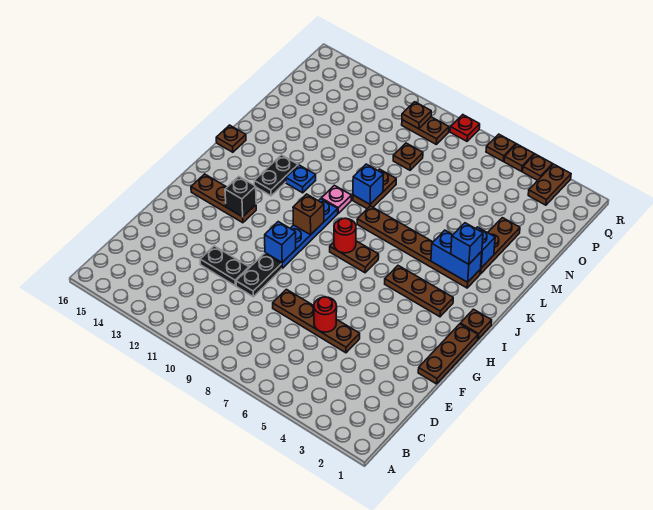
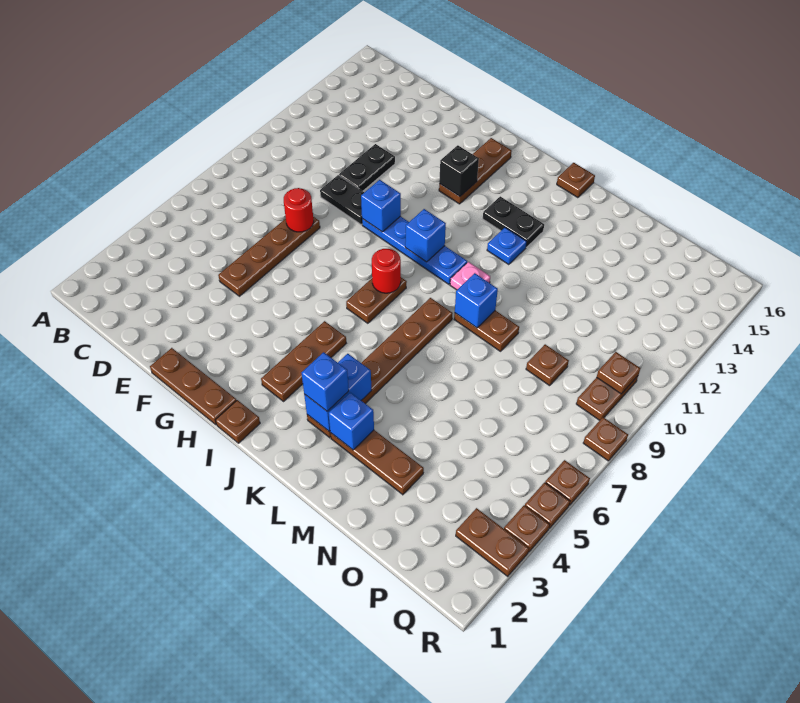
red round brick E6 level 2 -> red round brick E8 level 2
brown brick I10 level 2 -> blue brick I10 level 2
red plate R8 level 1 -> brown plate R8 level 1

